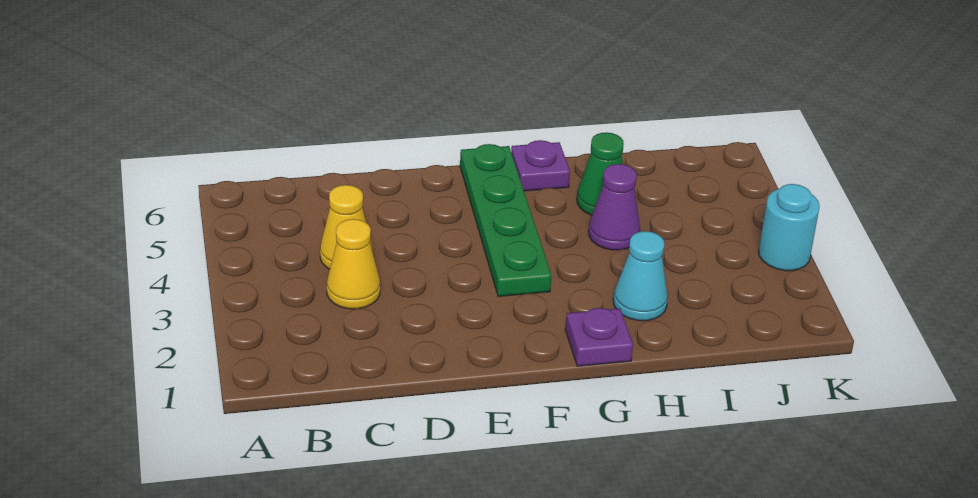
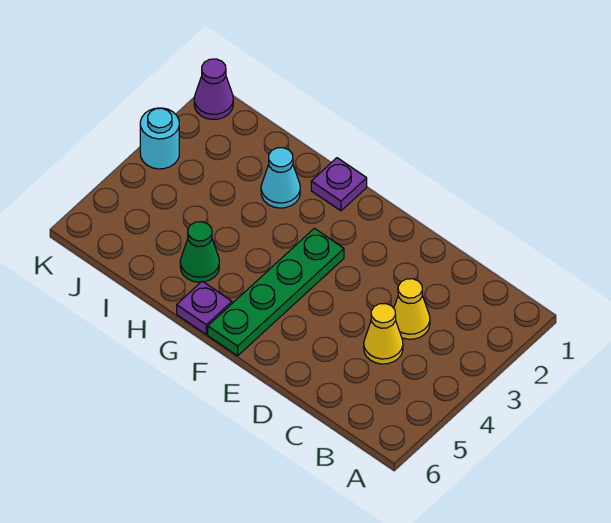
purple cone H4 level 1 -> purple cone K1 level 1

